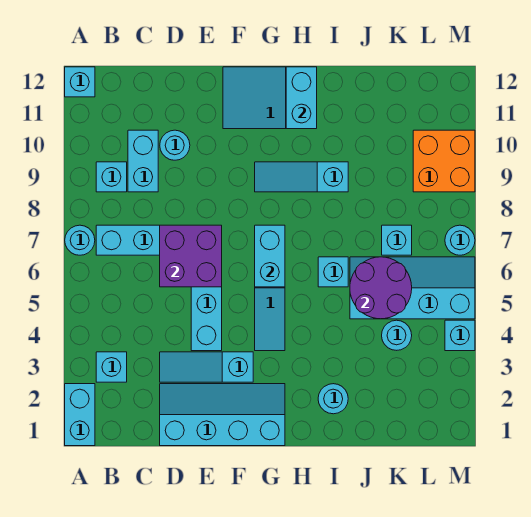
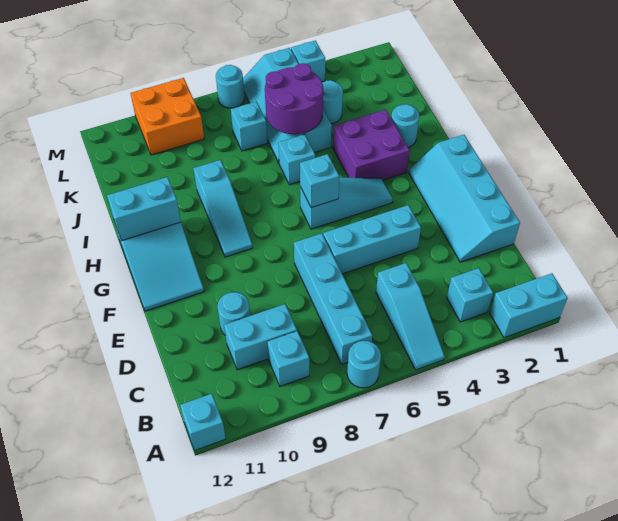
cyan slope D3:F3 level 1 top F -> cyan slope A5:C5 level 1 top C
purple brick D6:E7 level 2 -> purple brick H3:I4 level 1
cyan brick G6:G7 level 2 -> cyan brick G6 level 2

